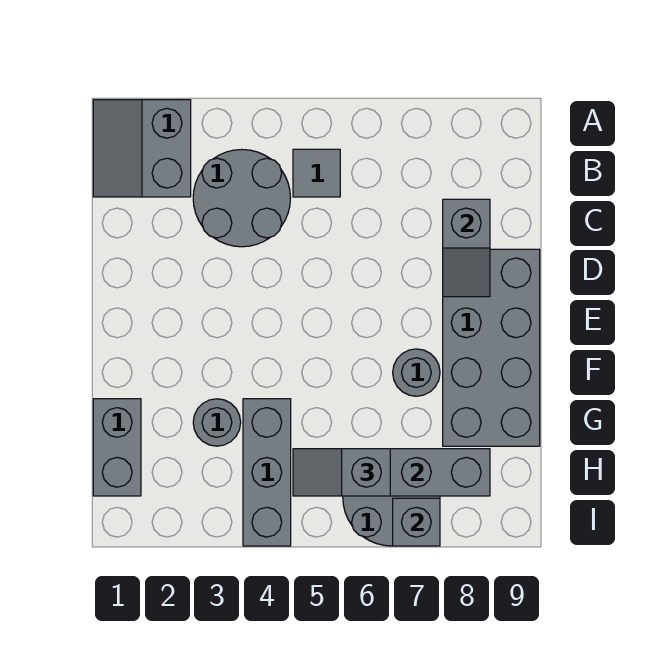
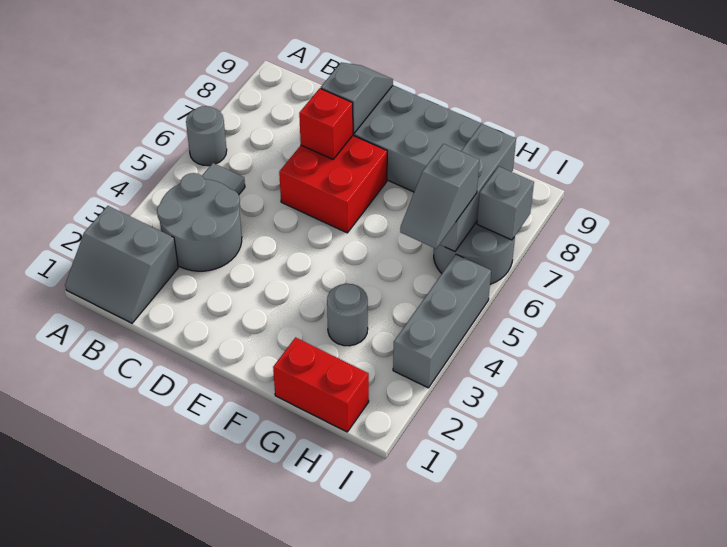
grey slope C8:D8 level 2 top C -> grey slope D8:D9 level 2 top 8
none -> red brick D6:E7 level 1
none -> red brick D7 level 2
grey round brick F7 level 1 -> grey round brick A6 level 1
grey brick G1:H1 level 1 -> red brick G1:H1 level 1
grey brick G4:I4 level 1 -> grey brick I3:I5 level 1

